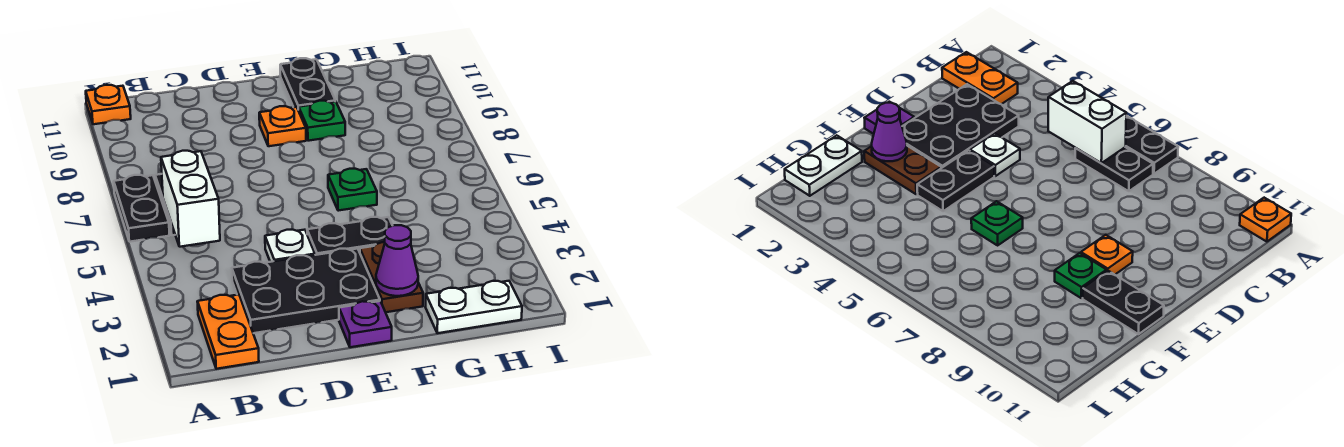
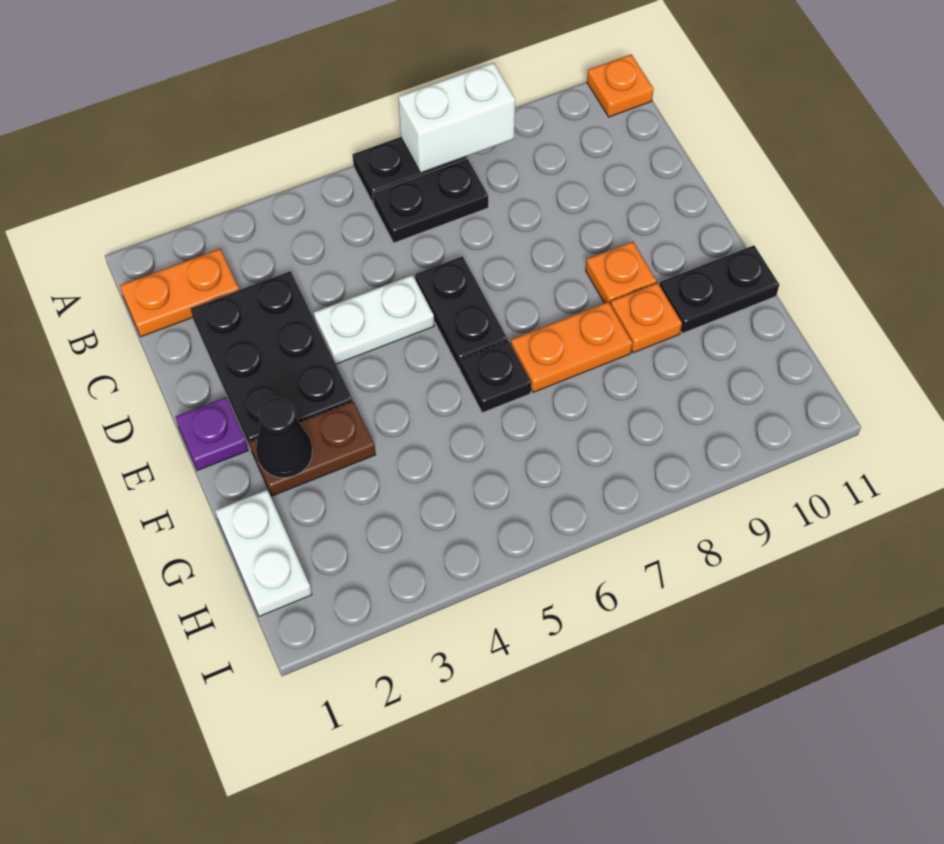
white brick B5:B6 level 2 -> white brick A7:A8 level 2
white plate D4 level 1 -> white plate D4:D5 level 1
black plate E4:F4 level 1 -> black plate D6:E6 level 1
purple cone F2 level 2 -> black cone F2 level 2
green plate F6 level 1 -> black plate F6 level 1
none -> orange plate F7:F8 level 1
green plate F9 level 1 -> orange plate F9 level 1

